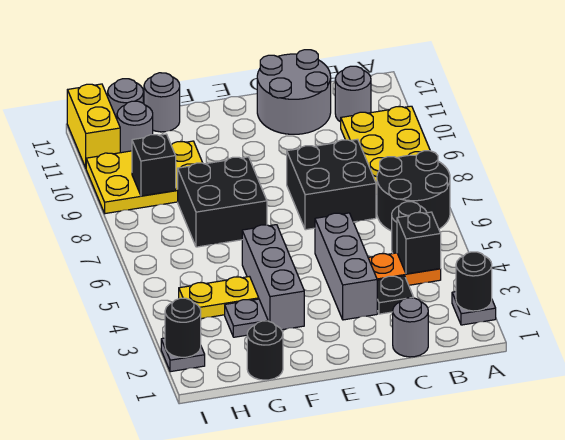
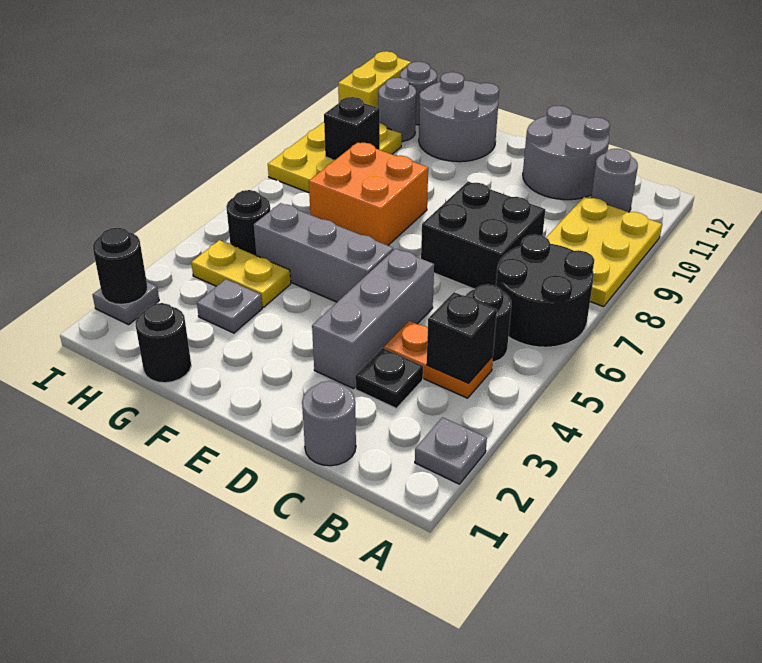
black round brick A2 level 2 -> black round brick H5 level 1
grey brick F3:F5 level 1 -> grey brick E5:G5 level 1
black brick F7:G8 level 1 -> orange brick F7:G8 level 1
yellow plate G9:I10 level 1 -> yellow plate H8:I10 level 1
grey round brick G12 level 1 -> grey round brick F11:G12 level 1

